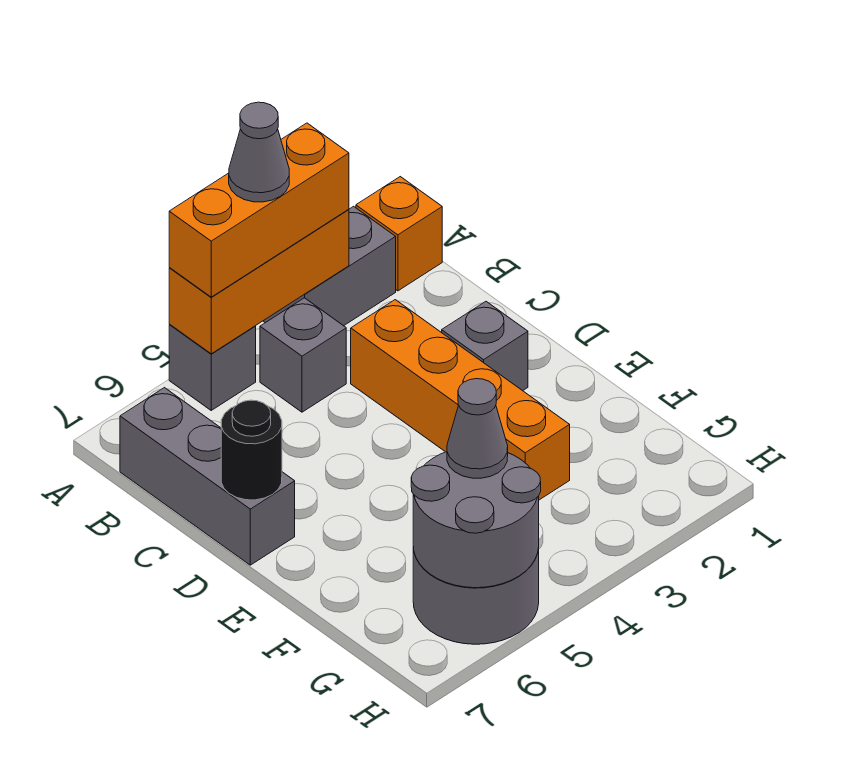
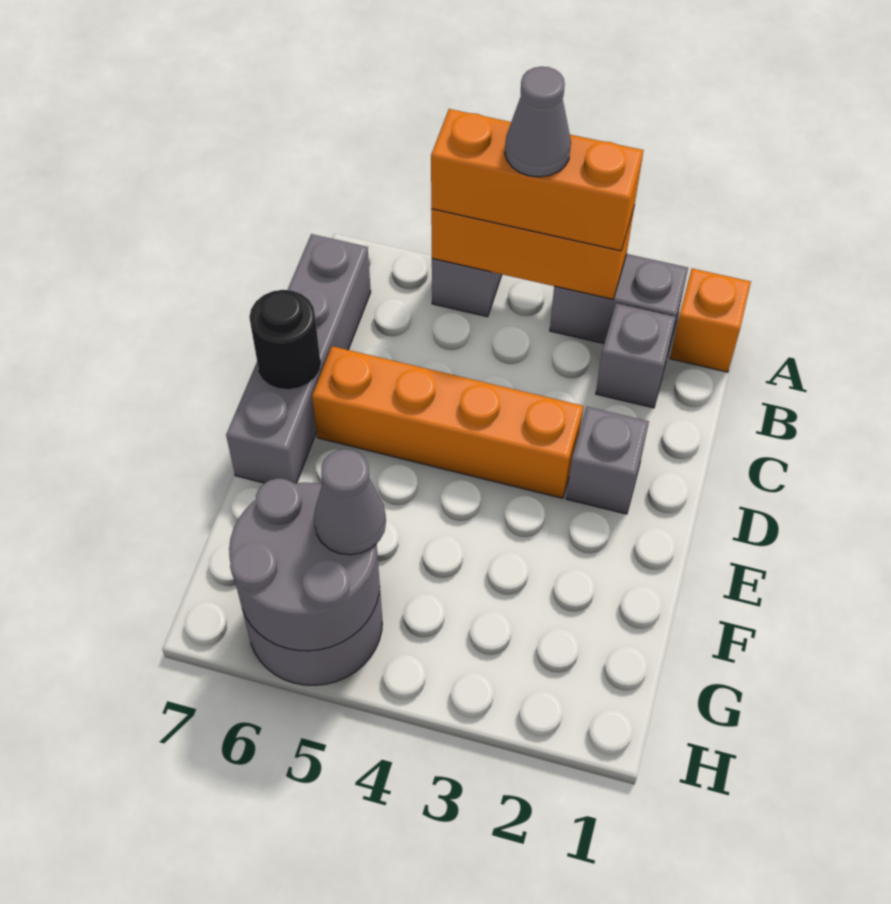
grey brick B4 level 1 -> grey brick B2 level 1
grey brick B7:D7 level 1 -> grey brick B7:E7 level 1
orange brick C3:F3 level 1 -> orange brick D3:D6 level 1

